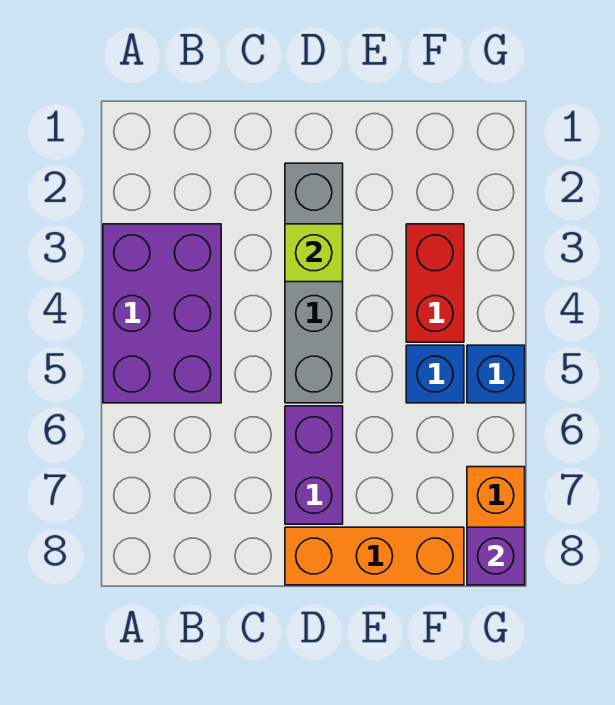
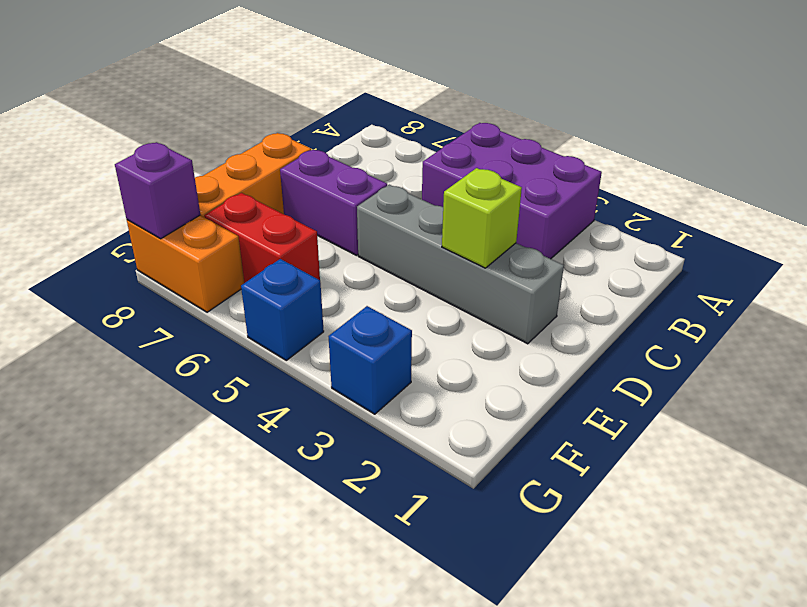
red brick F3:F4 level 1 -> red brick F6:F7 level 1
blue brick F5 level 1 -> blue brick G3 level 1

